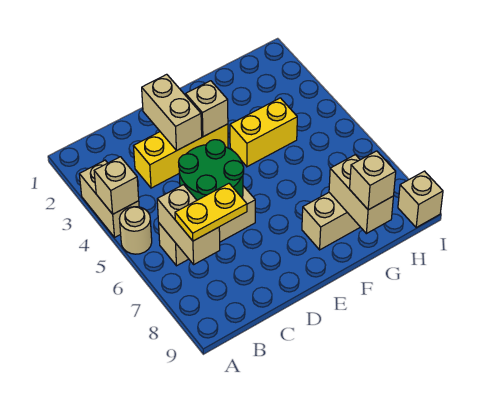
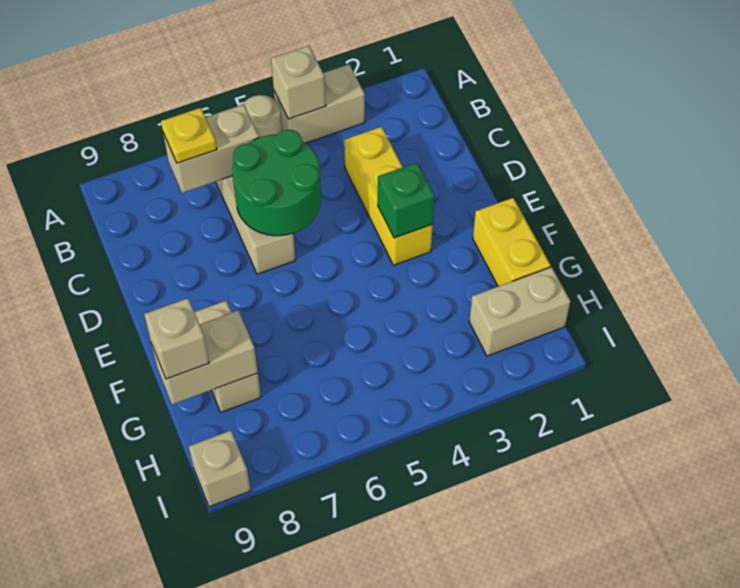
yellow plate B7:C7 level 3 -> yellow plate B7 level 3
tan brick D2:D3 level 2 -> tan brick H1:H2 level 1
tan brick E3 level 2 -> green brick E3 level 2
yellow brick F4:G4 level 1 -> yellow brick F1:G1 level 1

